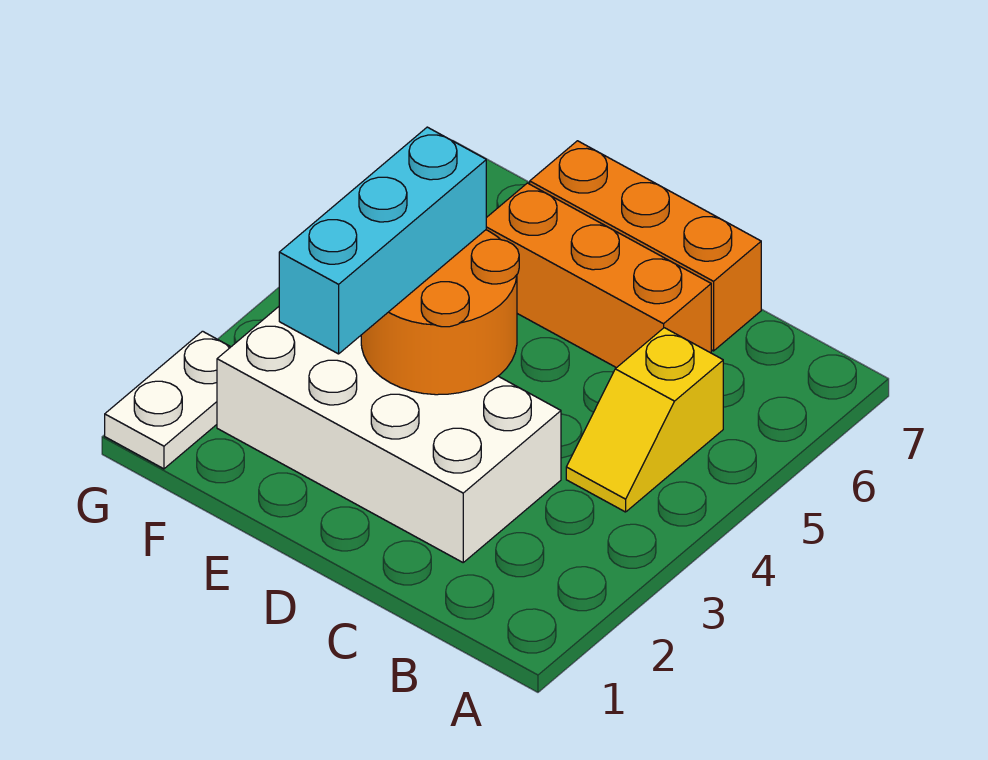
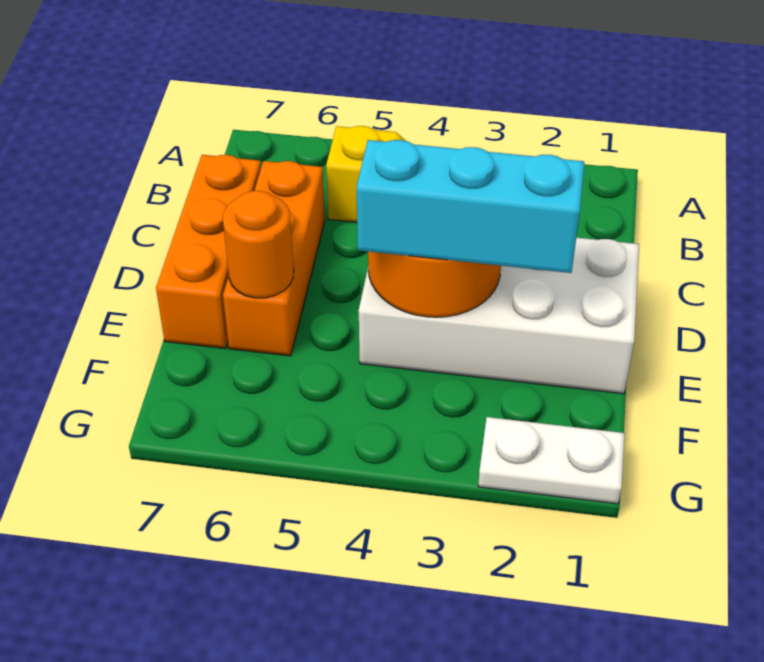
white brick C2:F3 level 1 -> white brick D1:E4 level 1
none -> orange round brick E6 level 2

